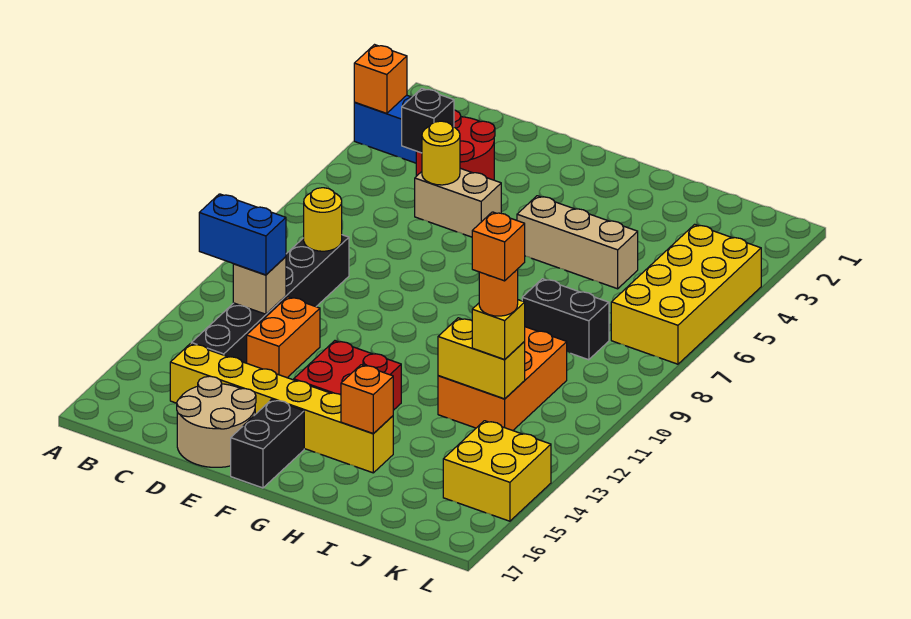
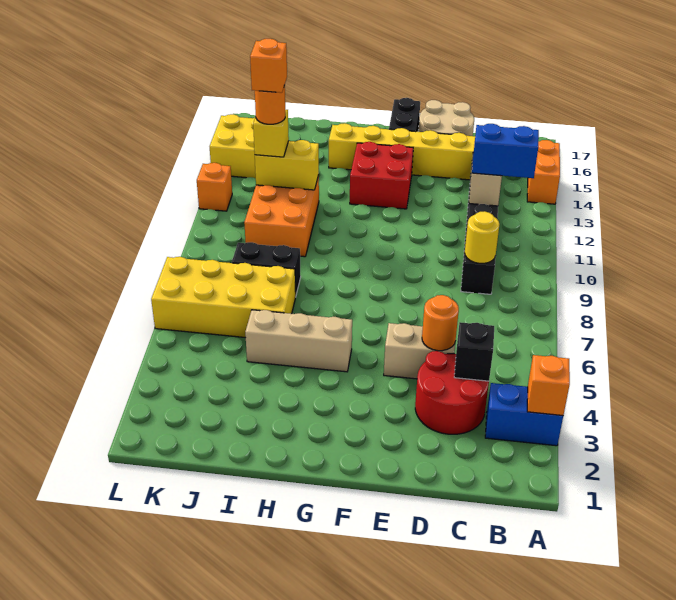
yellow round brick D5 level 2 -> orange round brick D5 level 2
orange brick D12:D13 level 1 -> orange brick A14:A15 level 1
orange brick H15 level 2 -> orange brick L12 level 1
yellow brick K4:L7 level 1 -> yellow brick I6:L7 level 1

